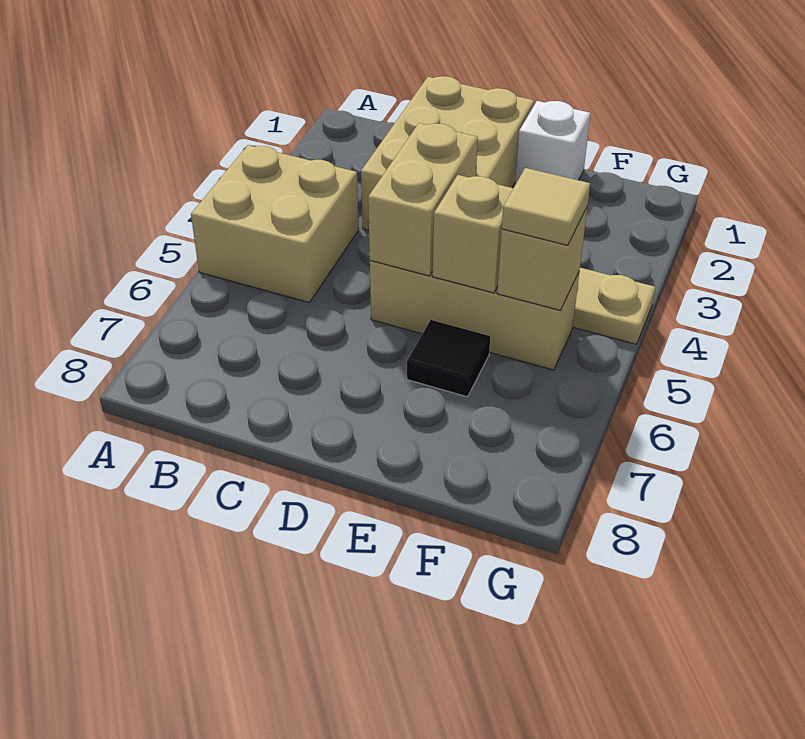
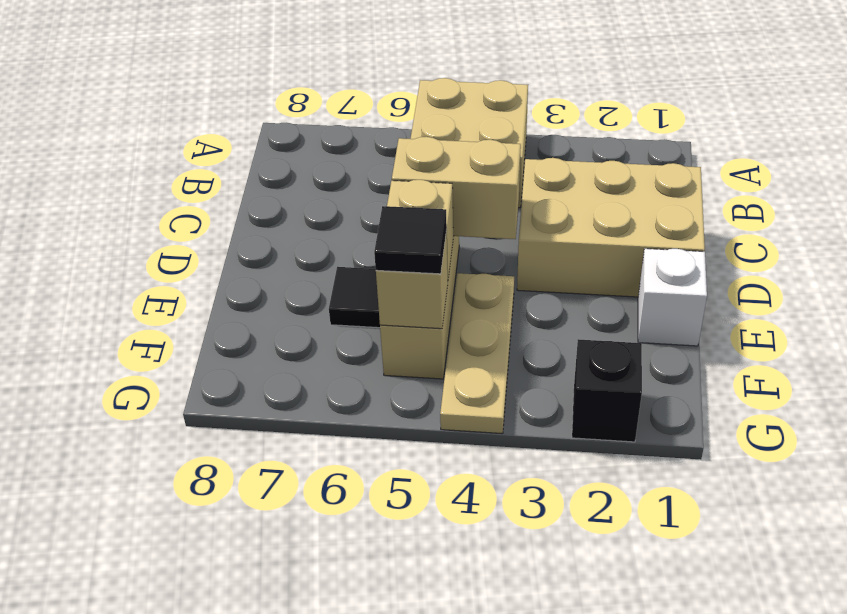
tan tile F5 level 3 -> black tile F5 level 3
none -> black brick G2 level 1

